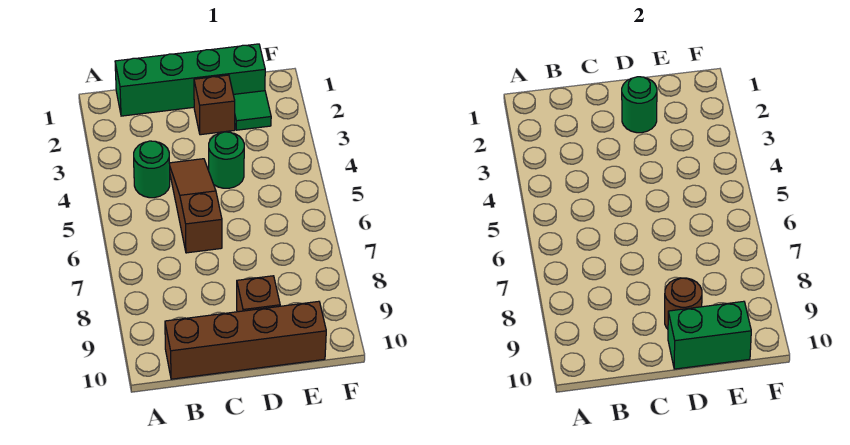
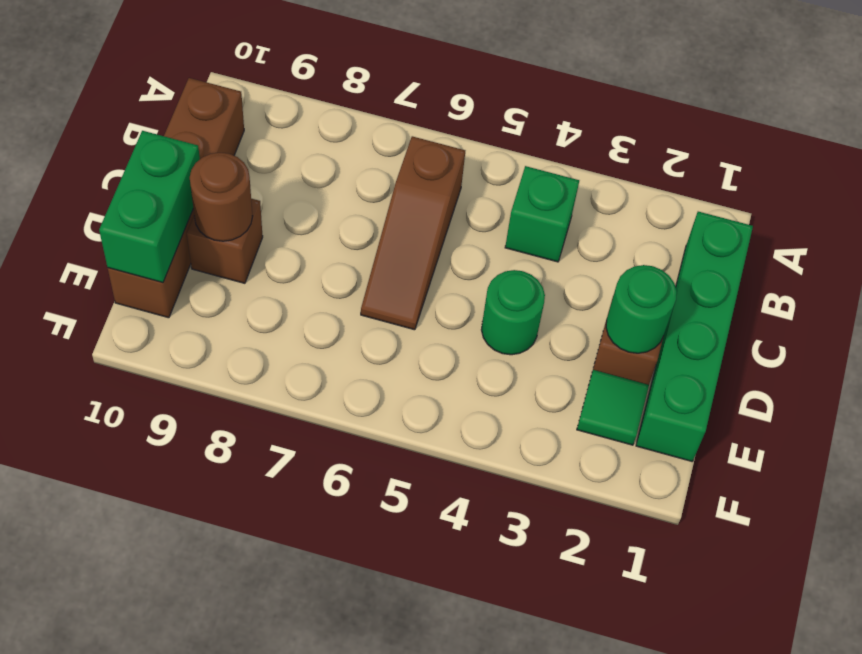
green round brick B4 level 1 -> green brick B4 level 1
brown slope C4:C6 level 1 top 6 -> brown slope B6:D6 level 1 top B

